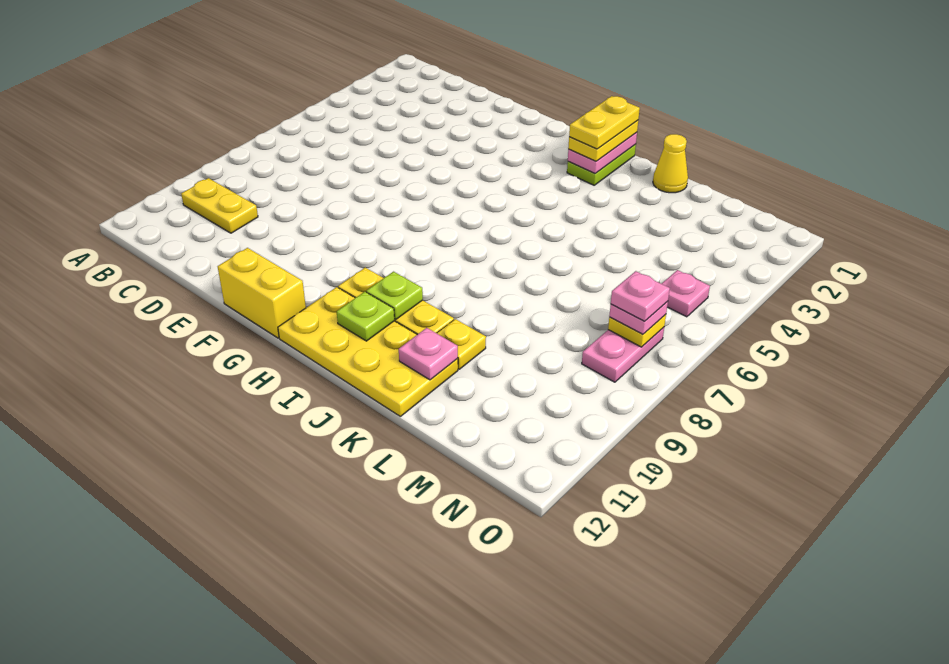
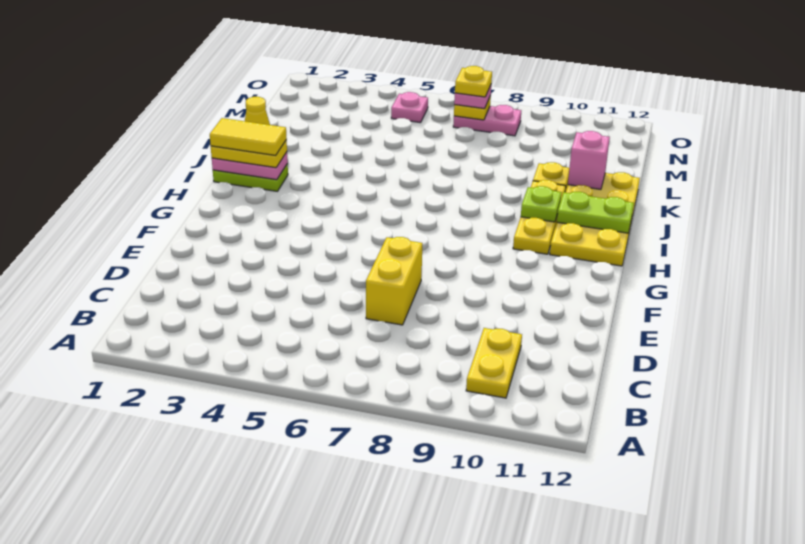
yellow brick F12:G12 level 1 -> yellow brick D7:E7 level 1
yellow plate I1:I2 level 4 -> yellow tile I1:I2 level 4
lime plate I11 level 2 -> lime plate I11:I12 level 2
pink plate K11 level 2 -> pink brick K11 level 2
pink plate N7 level 4 -> yellow plate N7 level 4

